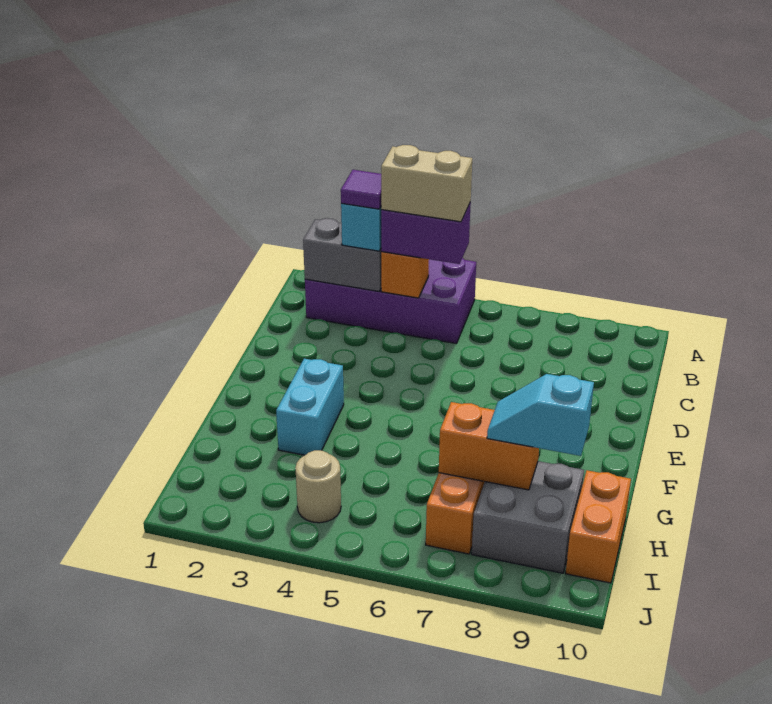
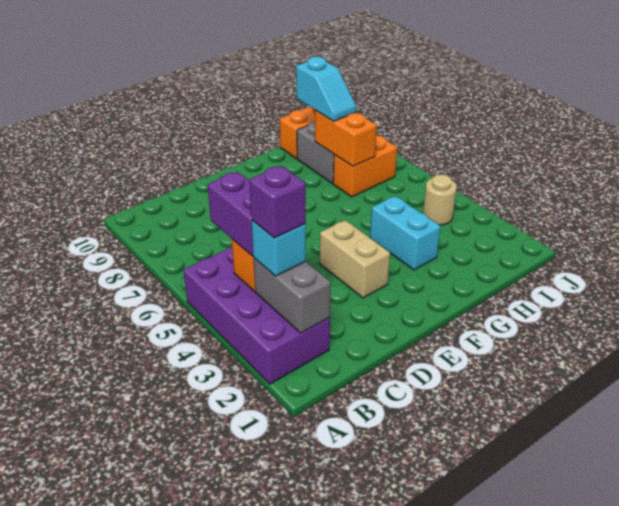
purple tile B3 level 4 -> purple brick B3 level 4
tan brick B4:B5 level 4 -> tan brick E3:E4 level 1
cyan brick F3:G3 level 1 -> cyan brick G3:G4 level 1

